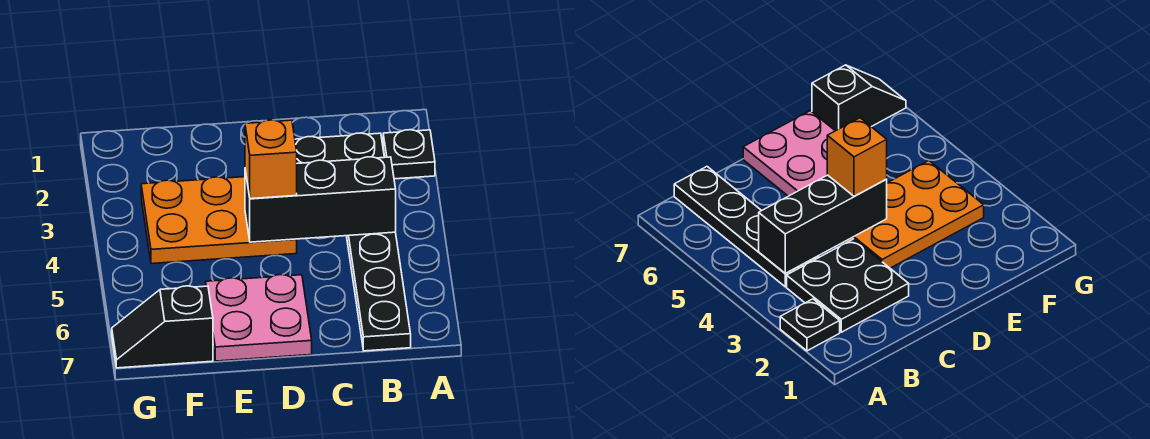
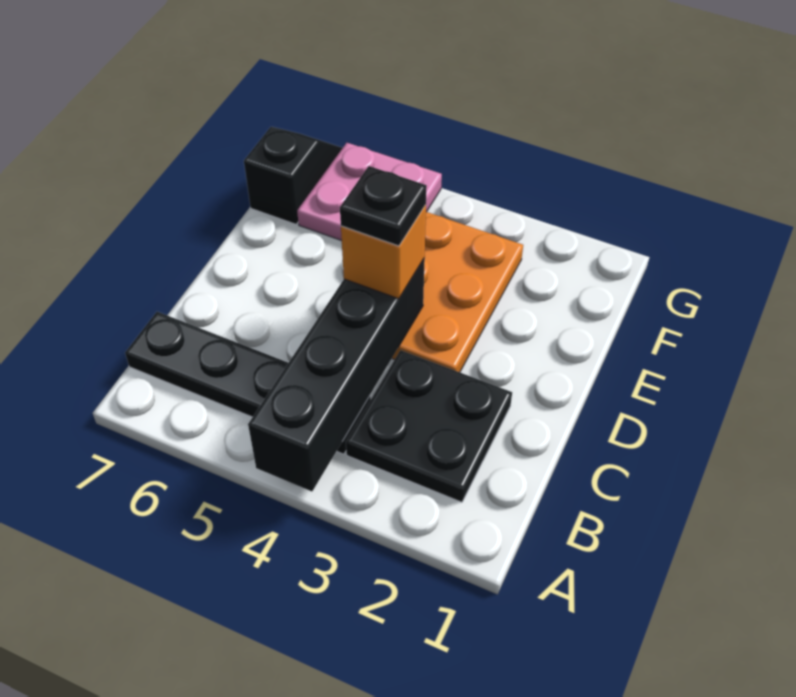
black plate A2 level 1 -> black plate D4 level 4
black brick B4:D4 level 2 -> black brick A4:D4 level 2
pink plate D6:E7 level 1 -> pink plate F5:G6 level 1

